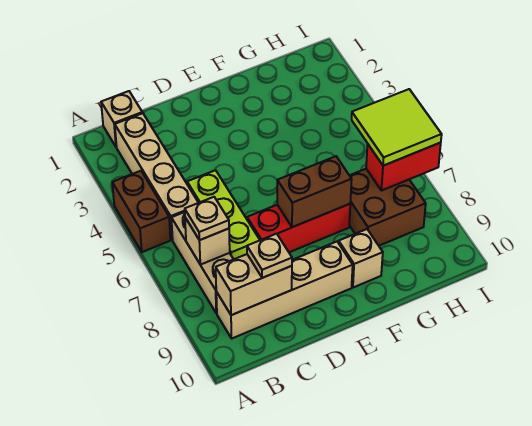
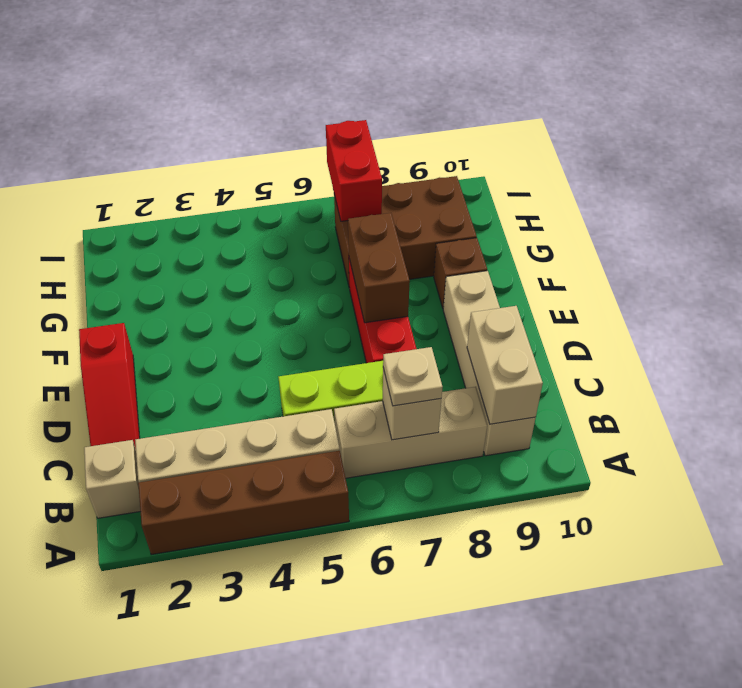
brown brick A4:A5 level 1 -> brown brick A2:A5 level 1
none -> red slope C1:E1 level 1 top E
tan plate C9 level 3 -> none
tan brick F9 level 1 -> brown brick F9 level 1
brown brick G7:H8 level 1 -> brown brick G7:H9 level 1
lime tile H6:I7 level 3 -> none

